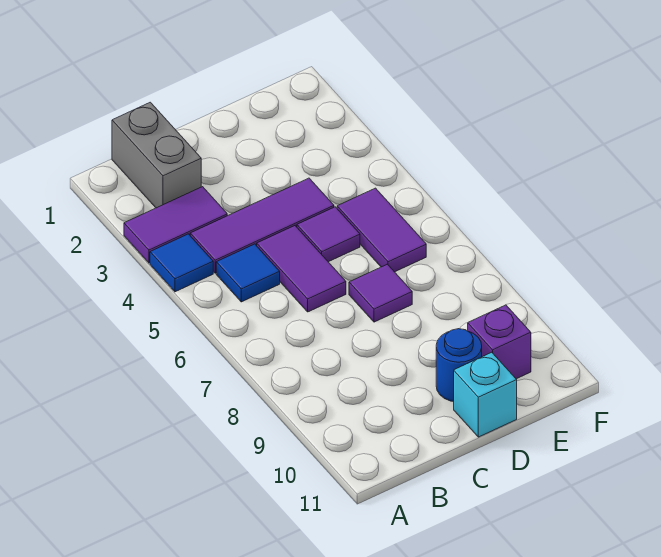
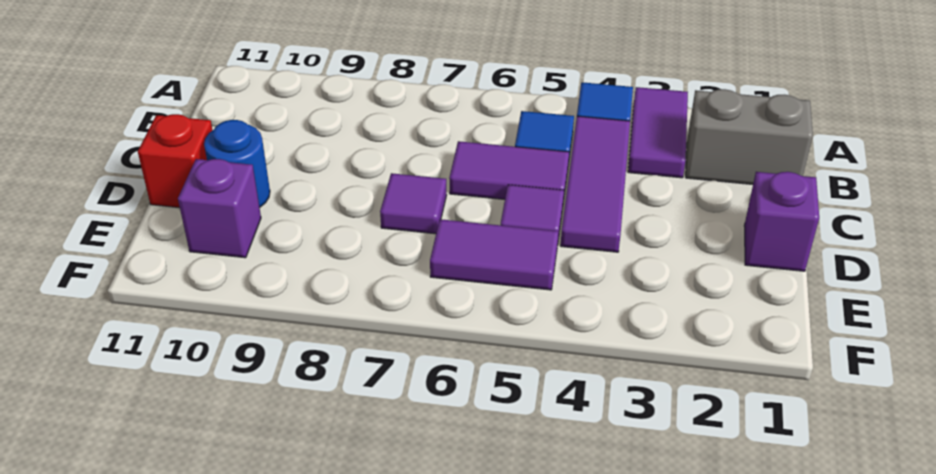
none -> purple brick D1 level 1
cyan brick D11 level 1 -> red brick D11 level 1

